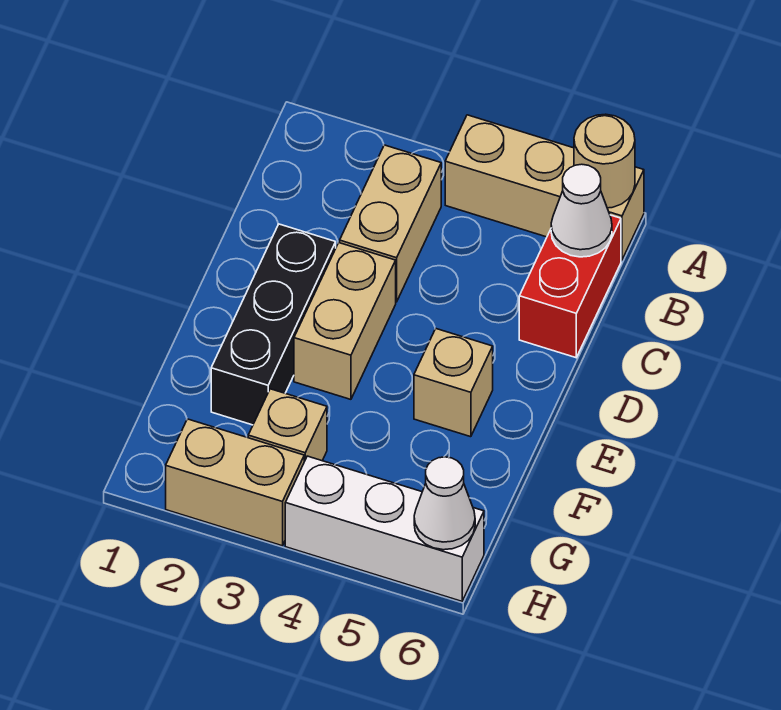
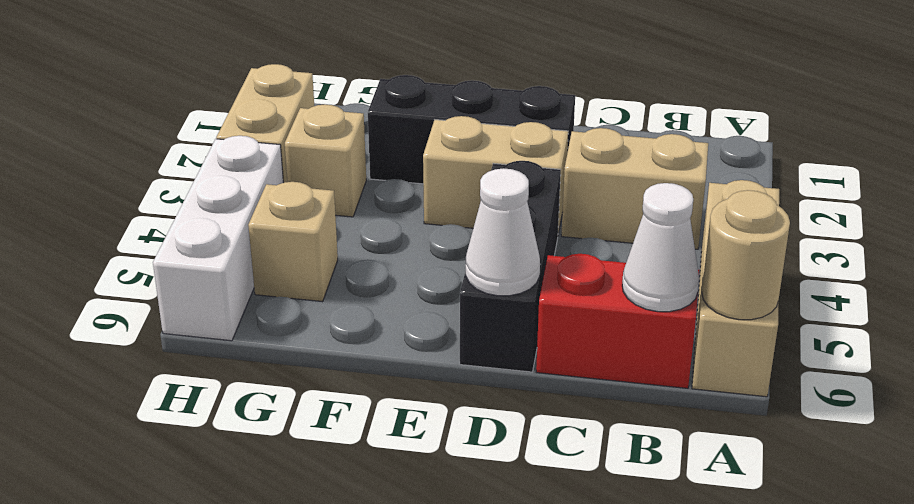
none -> black brick D4:D6 level 1
tan brick E5 level 1 -> tan brick G5 level 1
white cone H6 level 2 -> white cone D6 level 2

